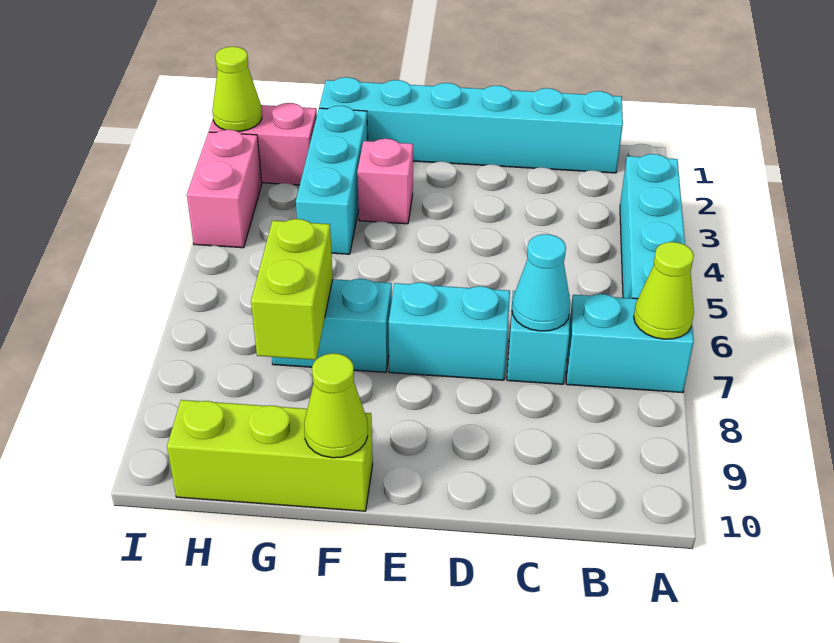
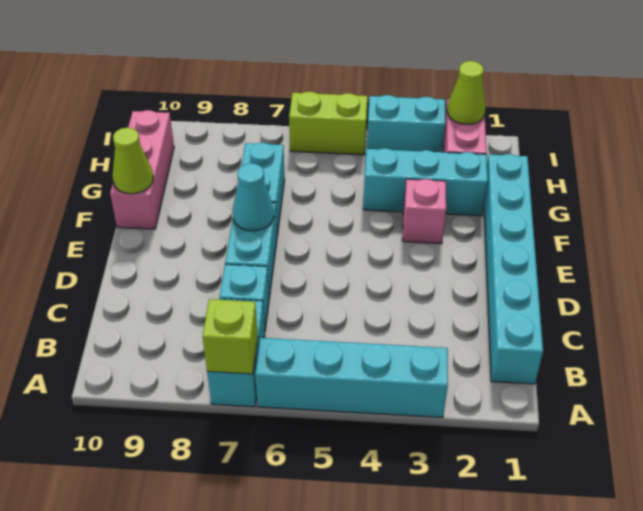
lime cone A7 level 2 -> lime brick A7 level 2
cyan cone C7 level 2 -> cyan cone E7 level 2
lime brick F10:H10 level 1 -> pink brick F10:H10 level 1
lime brick G7:G8 level 2 -> lime brick I5:I6 level 1
pink brick I3:I4 level 1 -> cyan brick I3:I4 level 1

